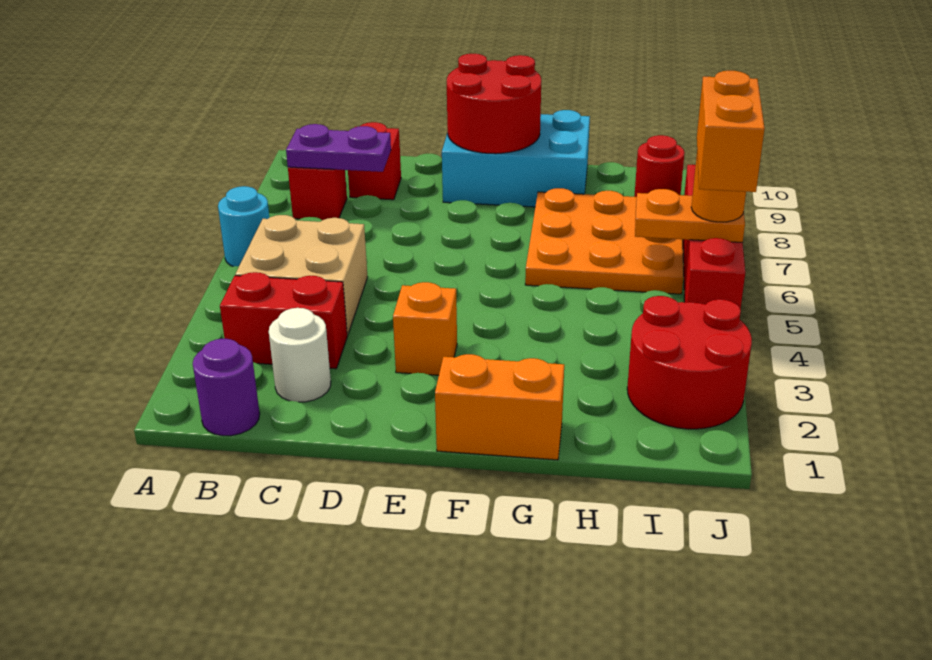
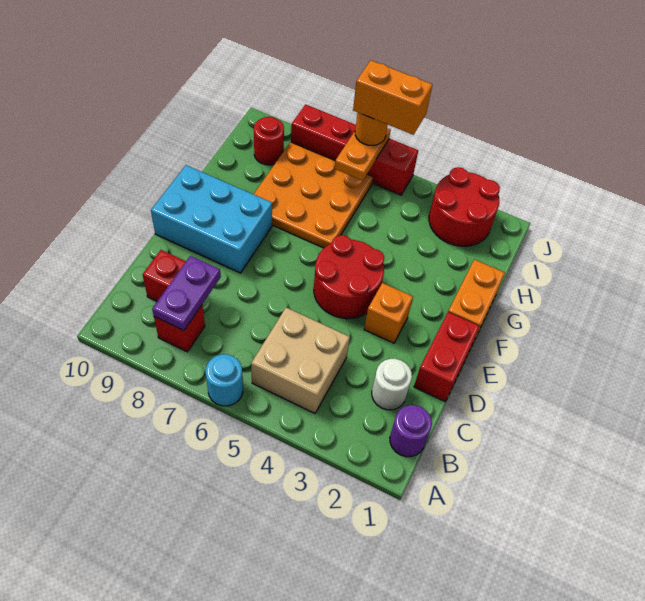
red brick B3:C3 level 1 -> red brick D1:E1 level 1
cyan brick E9:G10 level 1 -> cyan brick E8:F10 level 1
red round brick E9:F10 level 2 -> red round brick E4:F5 level 1

